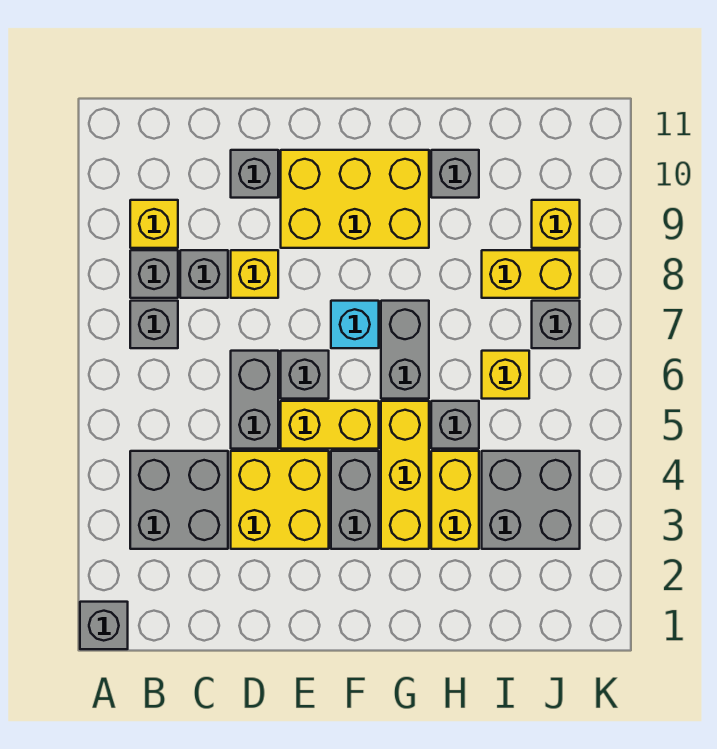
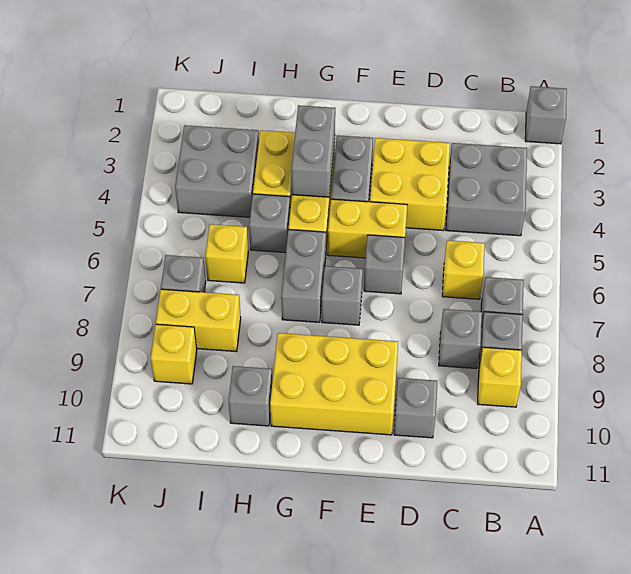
grey brick D5:D6 level 1 -> grey brick G3:G4 level 2
yellow brick D8 level 1 -> yellow brick C6 level 1
cyan brick F7 level 1 -> grey brick F7 level 1

